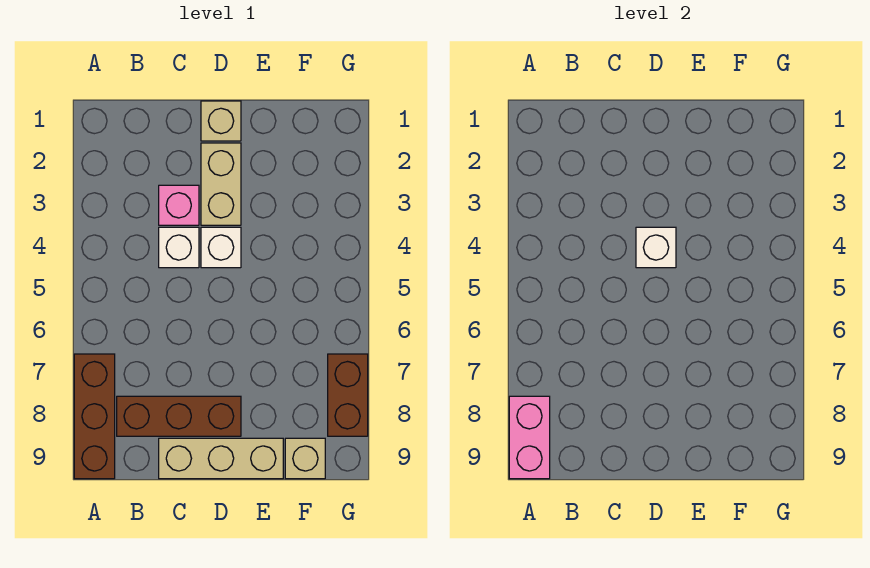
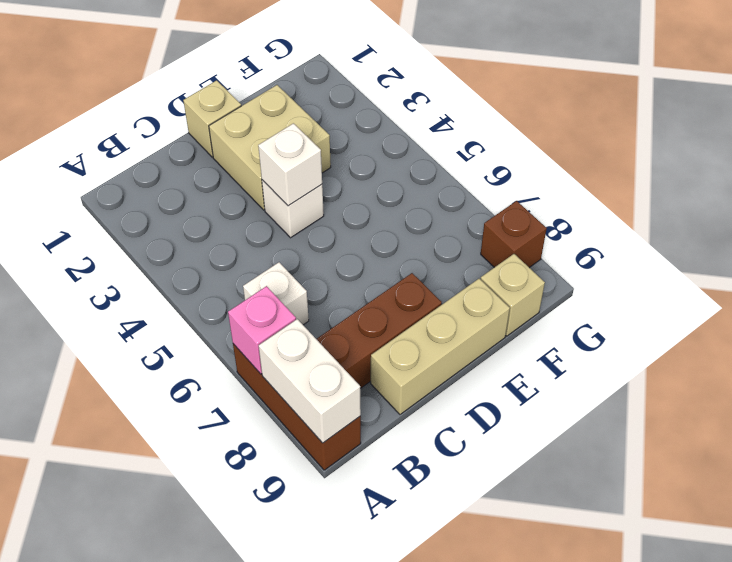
pink brick A8:A9 level 2 -> white brick A8:A9 level 2
pink brick C3 level 1 -> pink brick A7 level 2
white brick C4 level 1 -> white brick B6 level 1
tan brick D2:D3 level 1 -> tan brick D2:E3 level 1
brown brick G7:G8 level 1 -> brown brick G8 level 1

